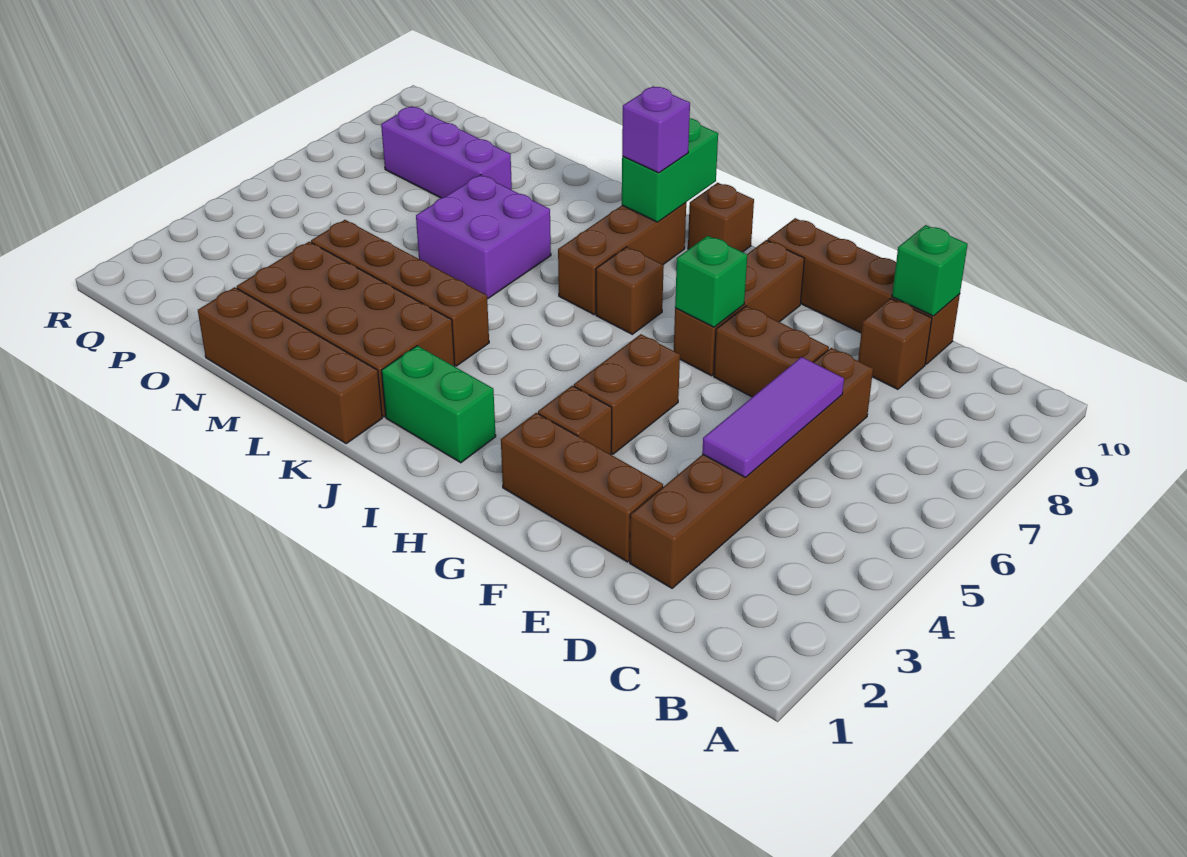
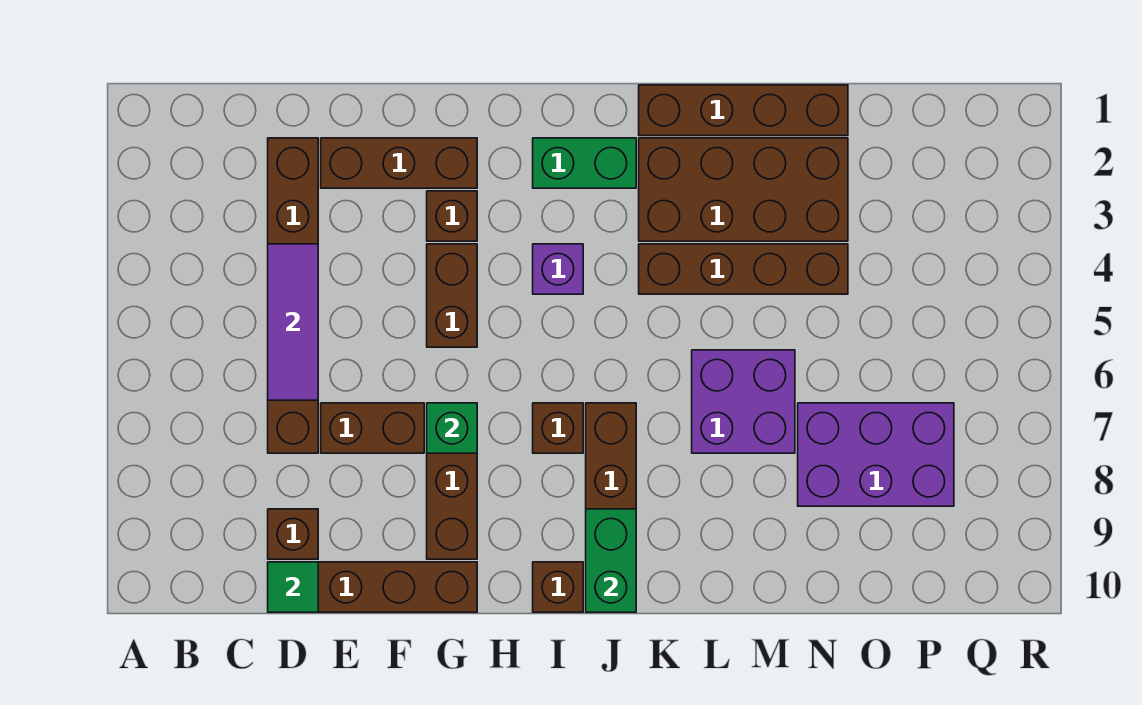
green brick D10 level 2 -> green tile D10 level 2
purple brick J9 level 3 -> purple brick I4 level 1
purple brick N8:P8 level 1 -> purple brick N7:P8 level 1

